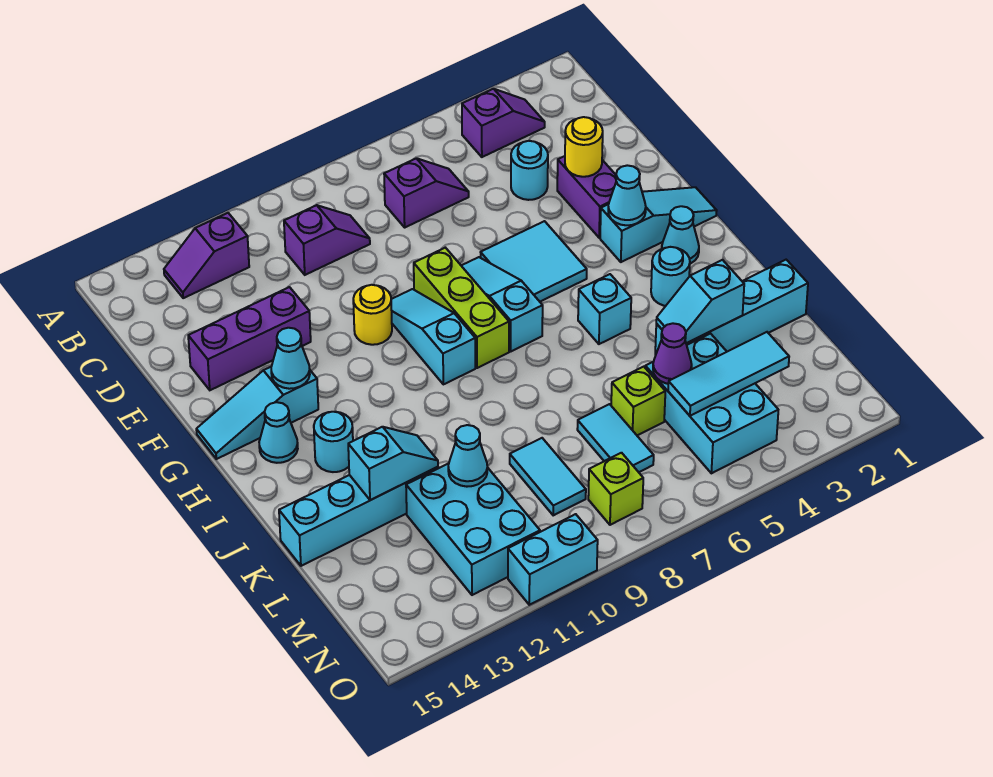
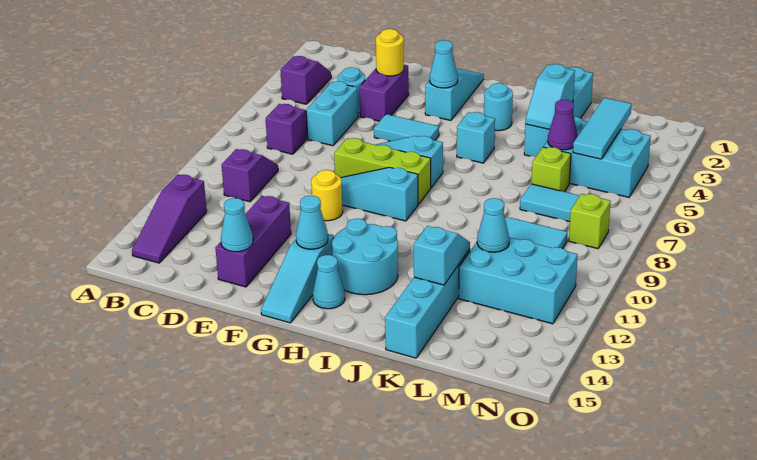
purple slope B12:B13 level 1 top 12 -> purple slope B12:B14 level 1 top 12
purple brick E3:F3 level 1 -> purple brick E3:E4 level 1
cyan tile F5:G6 level 1 -> cyan tile F5:G5 level 1
cyan cone H2 level 1 -> cyan cone E14 level 2
cyan round brick I13 level 1 -> cyan round brick H12:I13 level 1
cyan brick O10:O11 level 1 -> cyan brick D5:D6 level 1

